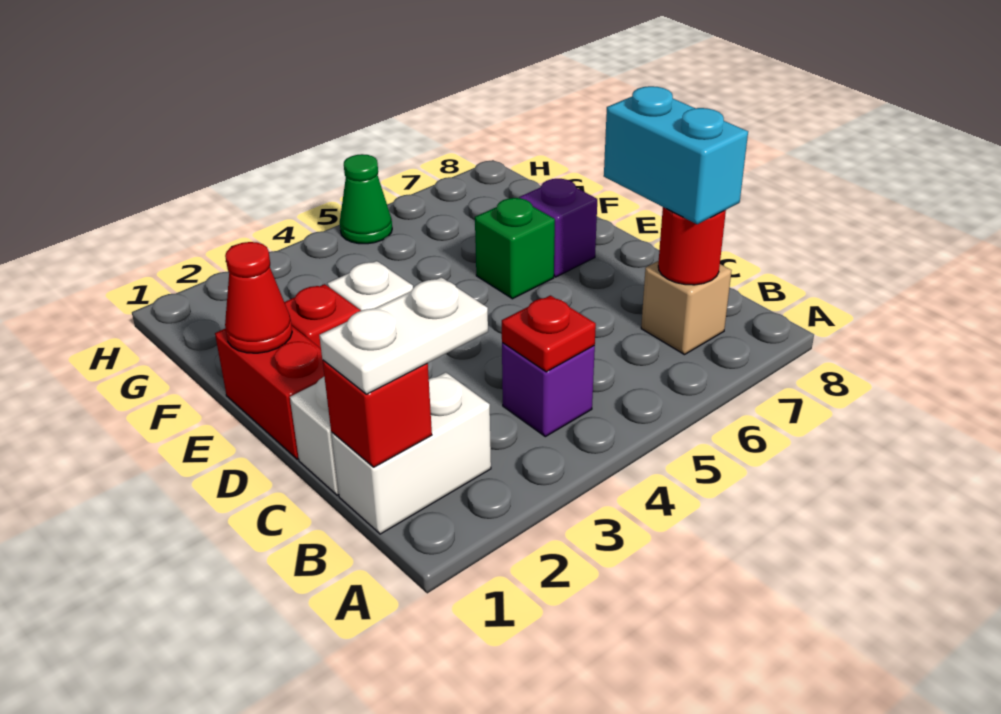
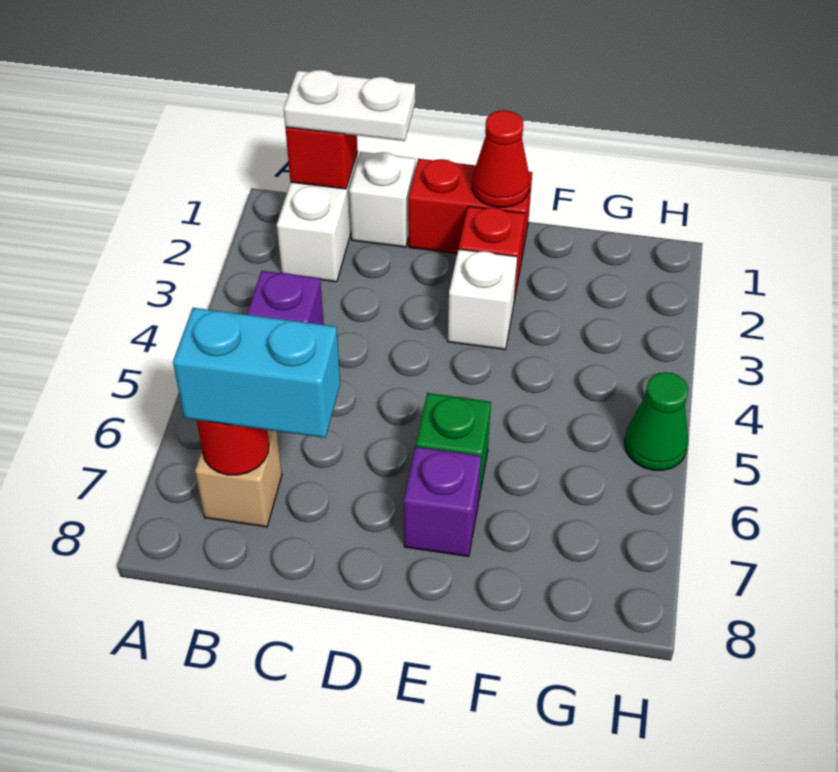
white plate B1:B2 level 3 -> white plate B1:C1 level 3
red plate B4 level 2 -> none

